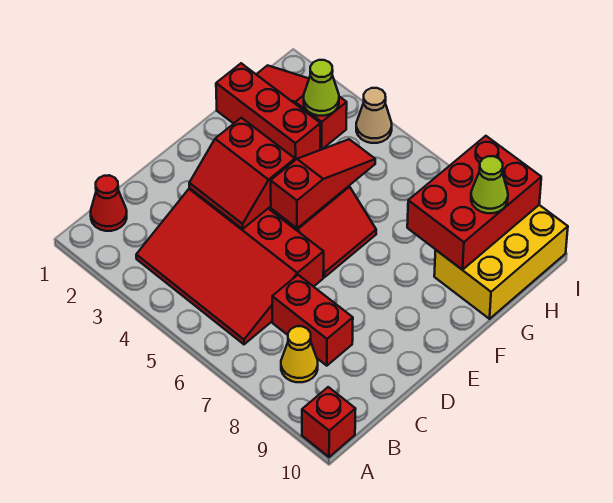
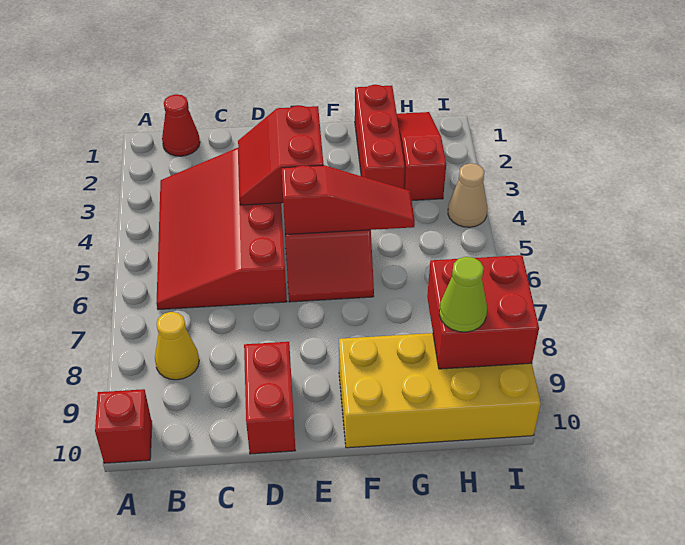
red brick C7:C8 level 1 -> red brick D9:D10 level 1
red brick G8:I9 level 2 -> red brick H8:I9 level 2
yellow brick G9:I10 level 1 -> yellow brick F9:I10 level 1
lime cone H3 level 2 -> none

